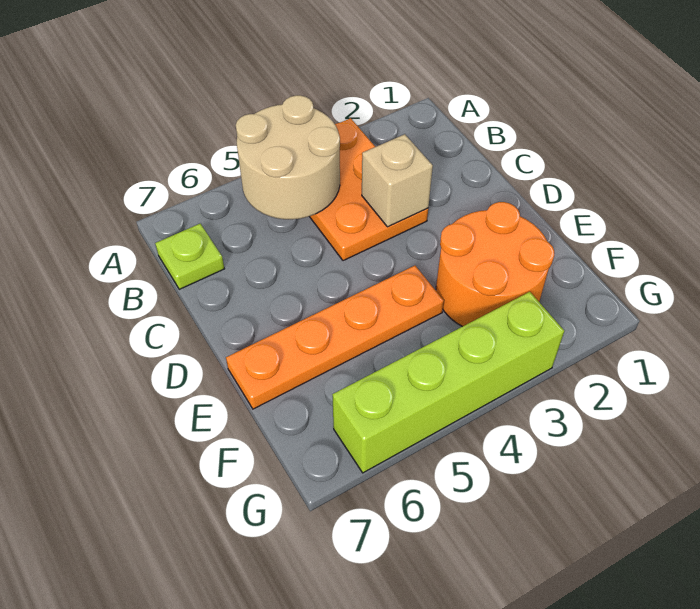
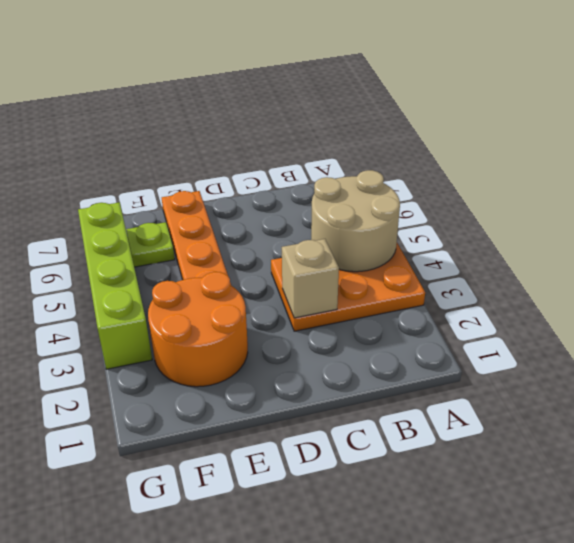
lime plate B7 level 1 -> lime plate F6 level 1

